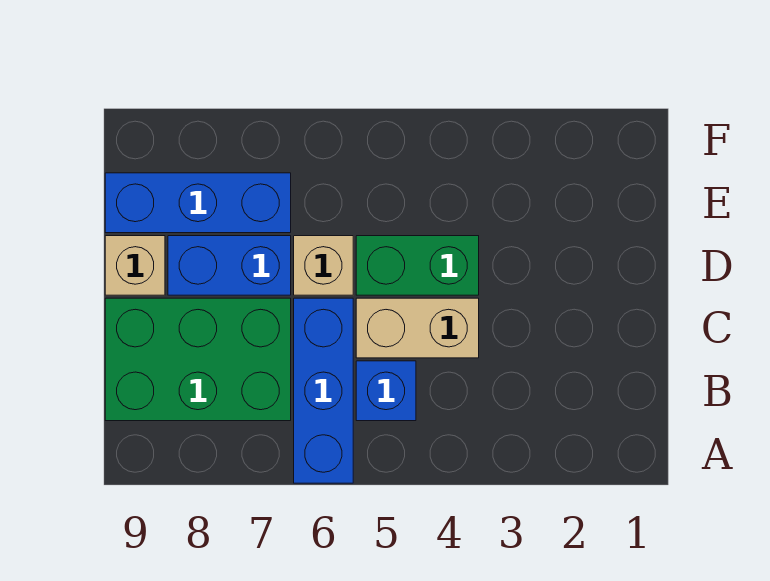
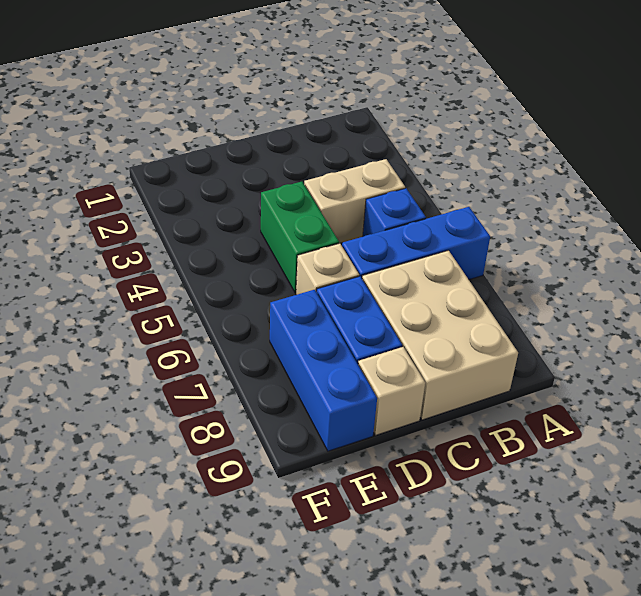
green brick B7:C9 level 1 -> tan brick B7:C9 level 1
tan brick C4:C5 level 1 -> tan brick B4:C4 level 1

